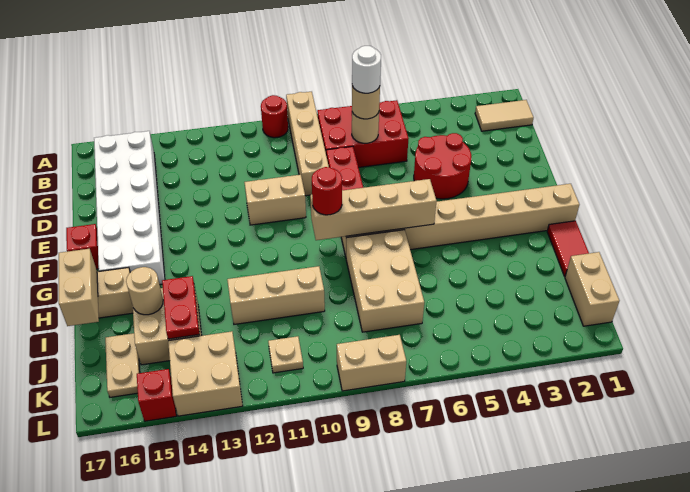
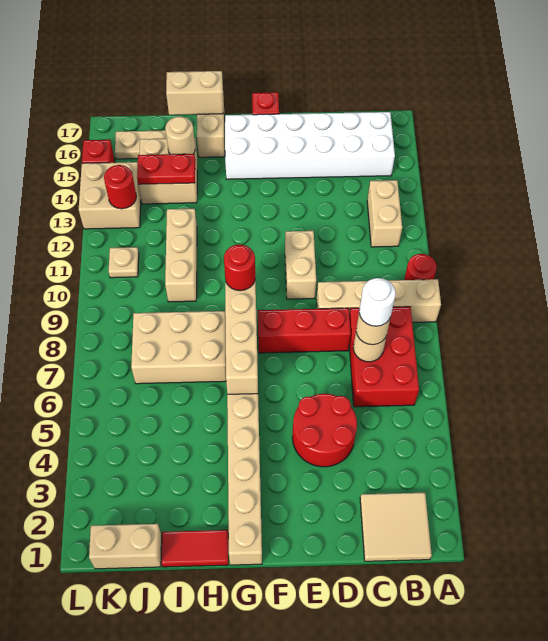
tan tile B1:B2 level 1 -> tan tile B1:C2 level 1
none -> red round brick K13 level 2
tan brick L8:L9 level 1 -> tan brick B12:B13 level 1

